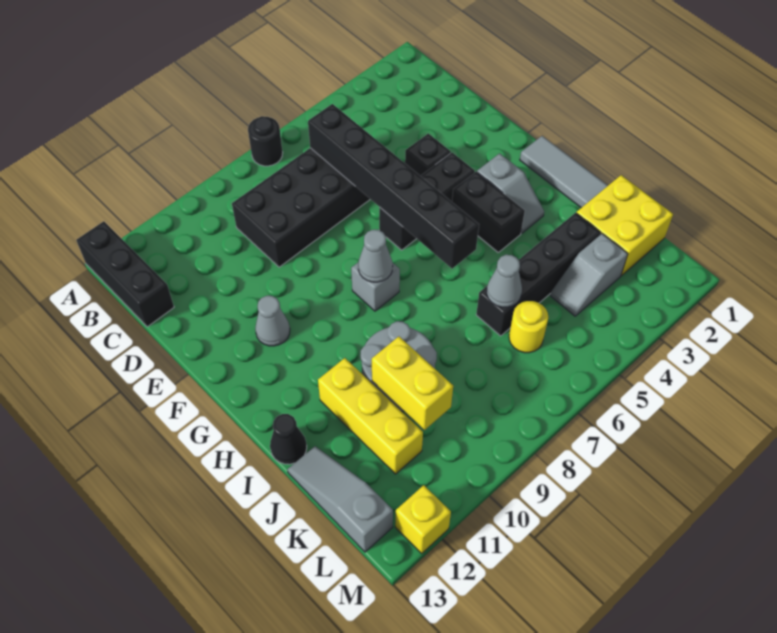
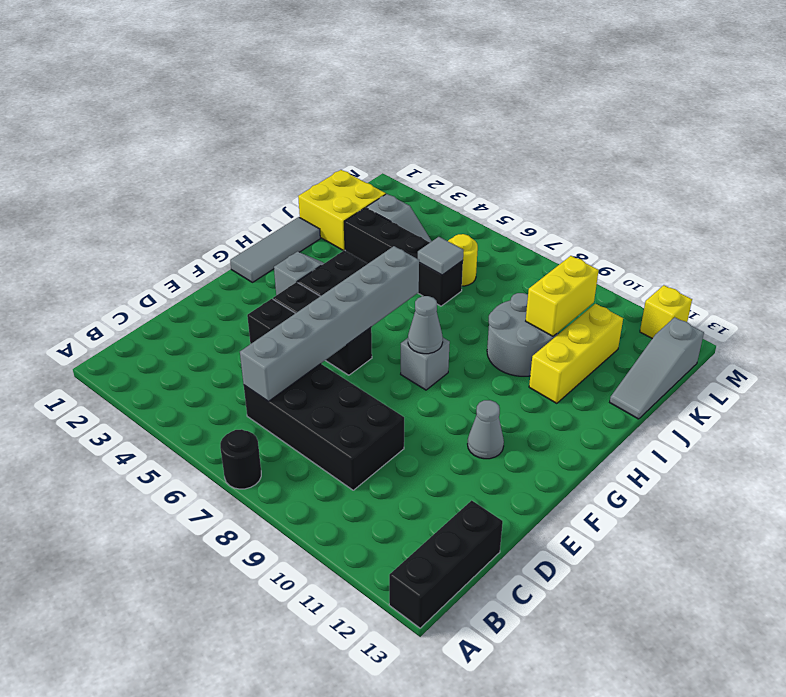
black brick C6:H6 level 2 -> grey brick C6:H6 level 2
black cone I13 level 1 -> none
grey cone J6 level 2 -> grey tile J6 level 2

